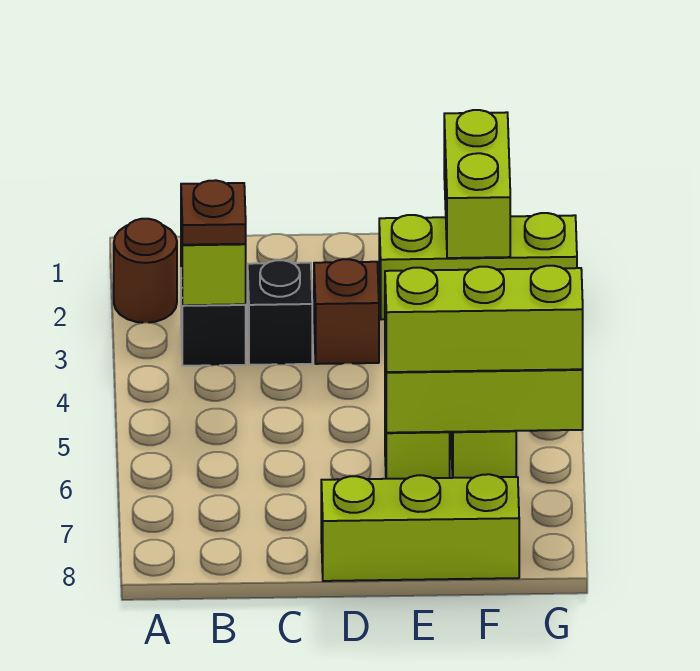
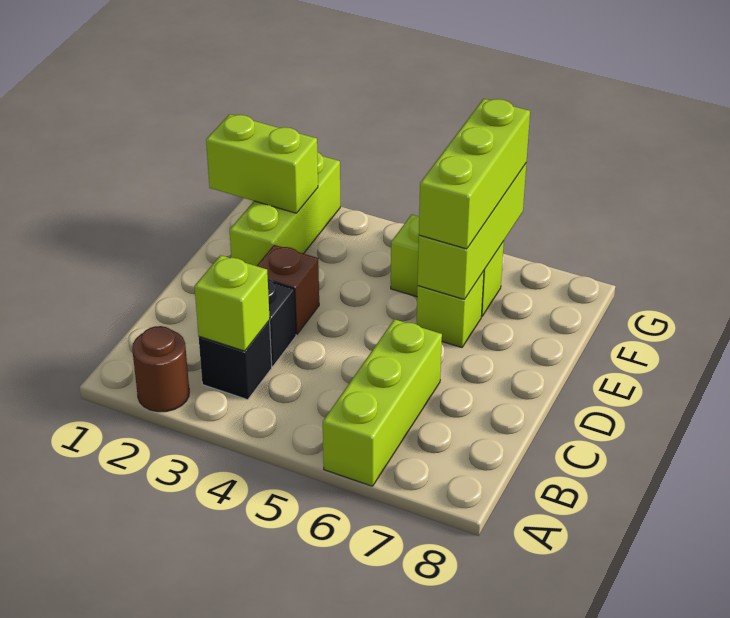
brown plate B3 level 3 -> none
lime brick D8:F8 level 1 -> lime brick A6:C6 level 1

